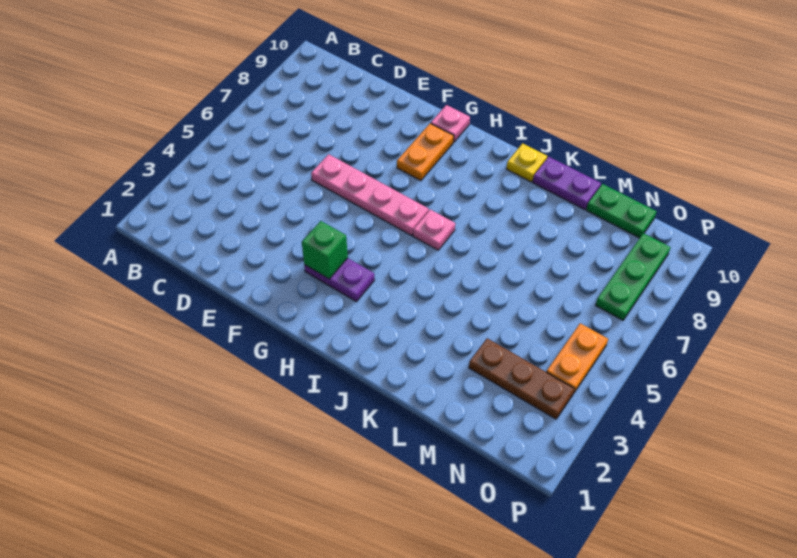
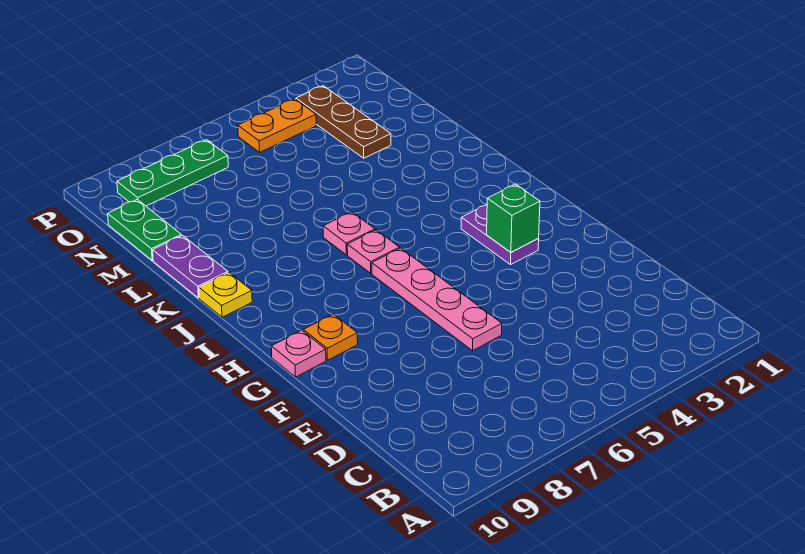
orange plate G8:G9 level 1 -> orange plate G9 level 1
none -> pink plate J6 level 1

